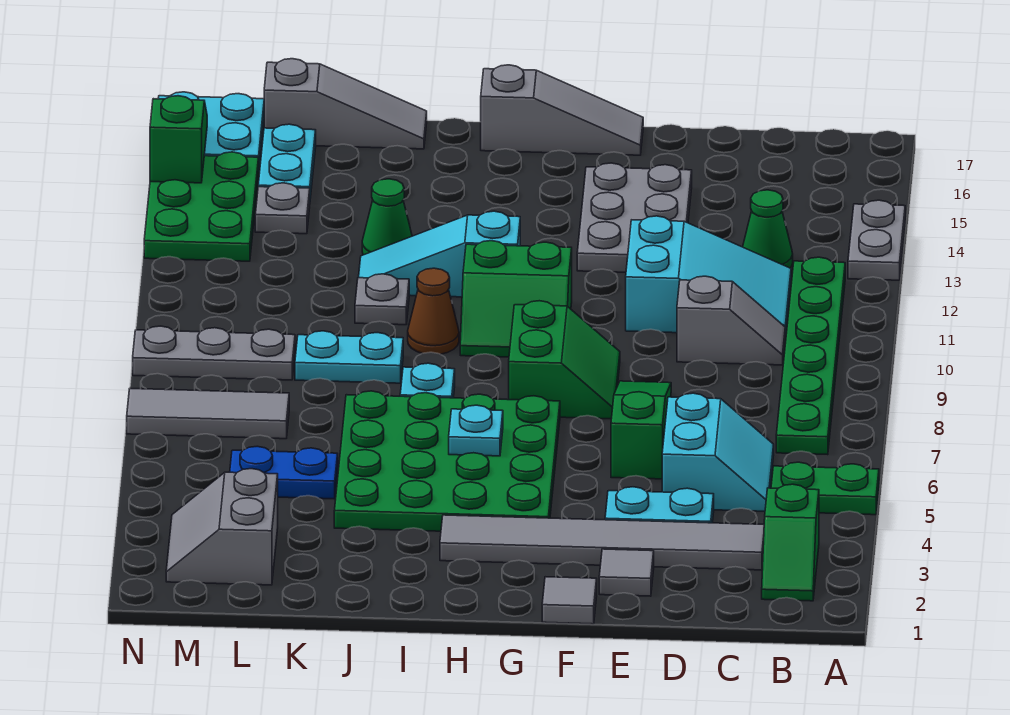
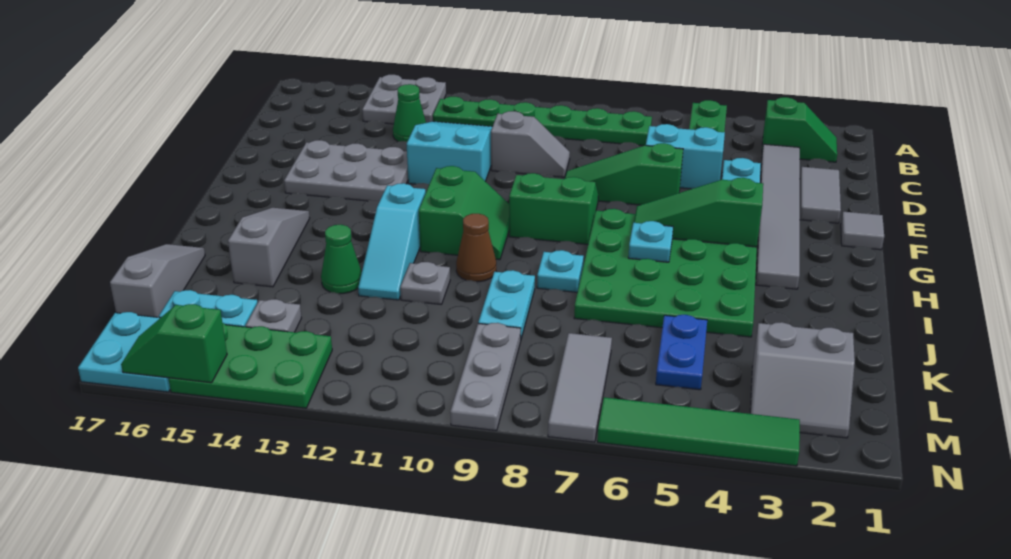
grey plate A13:A14 level 1 -> grey plate A13:B14 level 1
grey slope C10:D10 level 1 top D -> grey slope D9:D10 level 1 top 10
grey tile E2 level 1 -> grey tile D2:E2 level 1
grey slope F17:H17 level 1 top H -> grey slope H15:J15 level 1 top J
none -> green slope G4:G6 level 2 top 4
none -> green tile N3:N6 level 1

